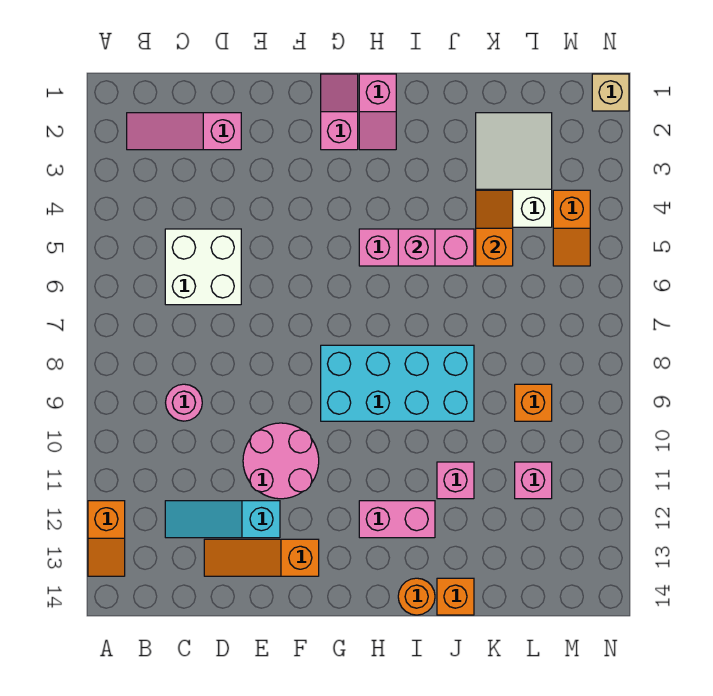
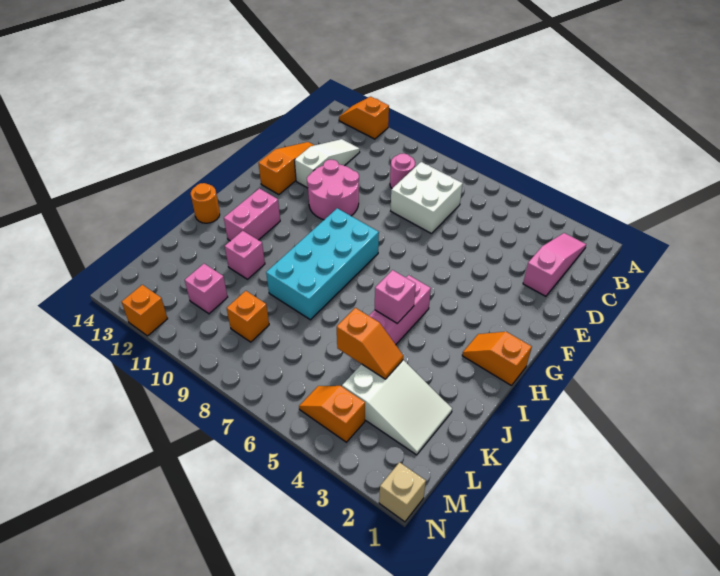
white brick C5:D6 level 1 -> white brick C7:D8 level 1
cyan slope C12:E12 level 1 top E -> white slope C12:E12 level 1 top E
pink slope G1:G2 level 1 top 2 -> none
pink slope H1:H2 level 1 top 1 -> orange slope H1:H2 level 1 top 1
orange brick J14 level 1 -> orange brick N12 level 1

